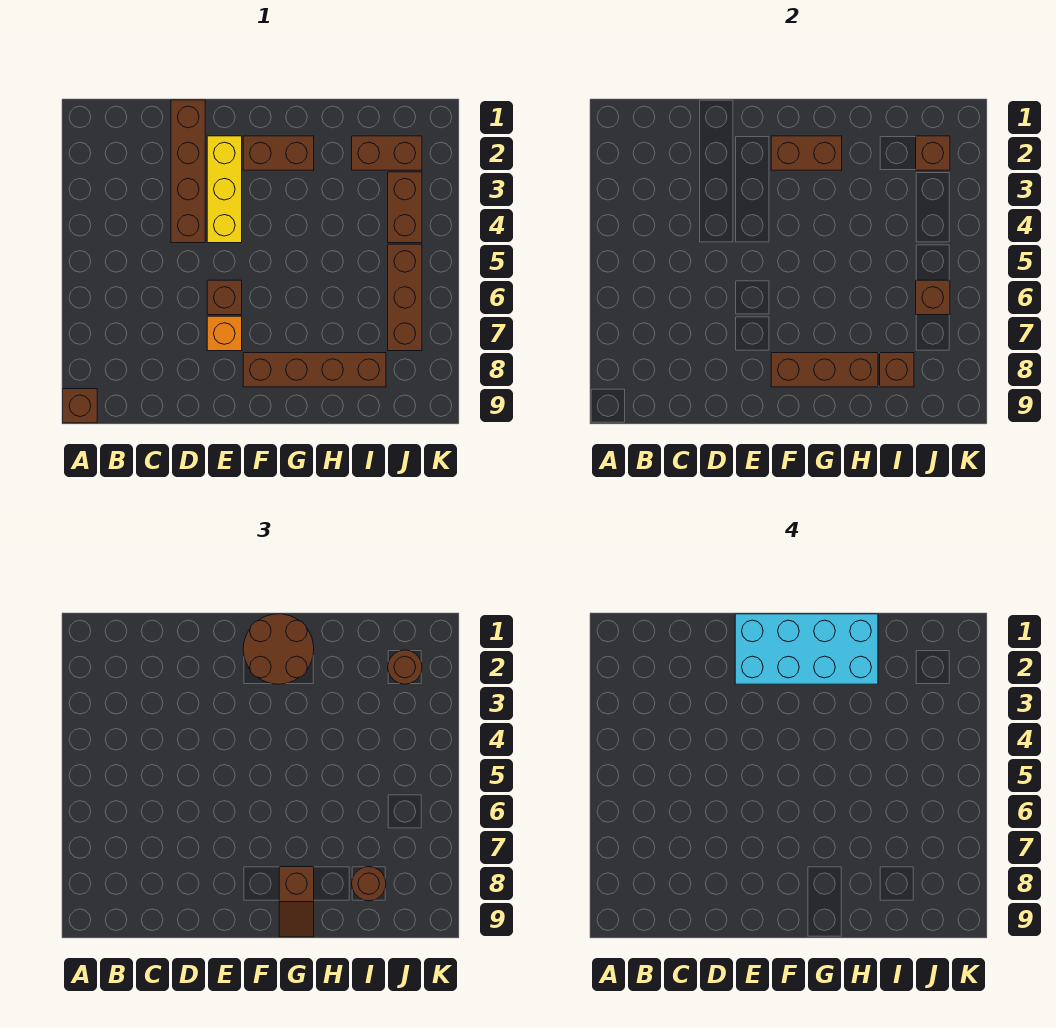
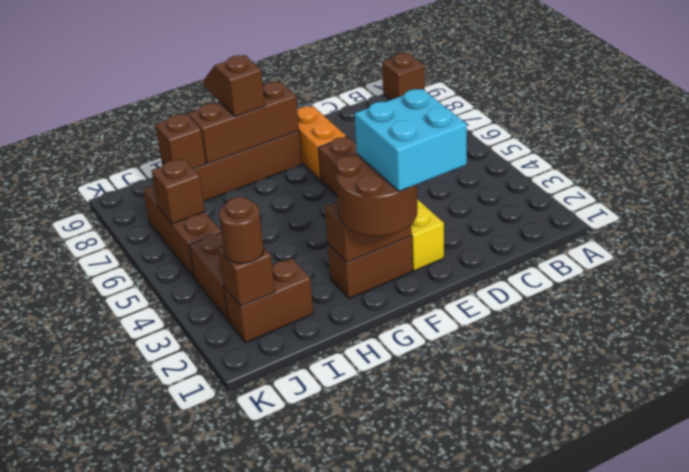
brown brick D1:D4 level 1 -> none
cyan brick E1:H2 level 4 -> cyan brick E1:F2 level 4
orange brick E7 level 1 -> orange brick E7:E8 level 1
brown round brick I8 level 3 -> none

